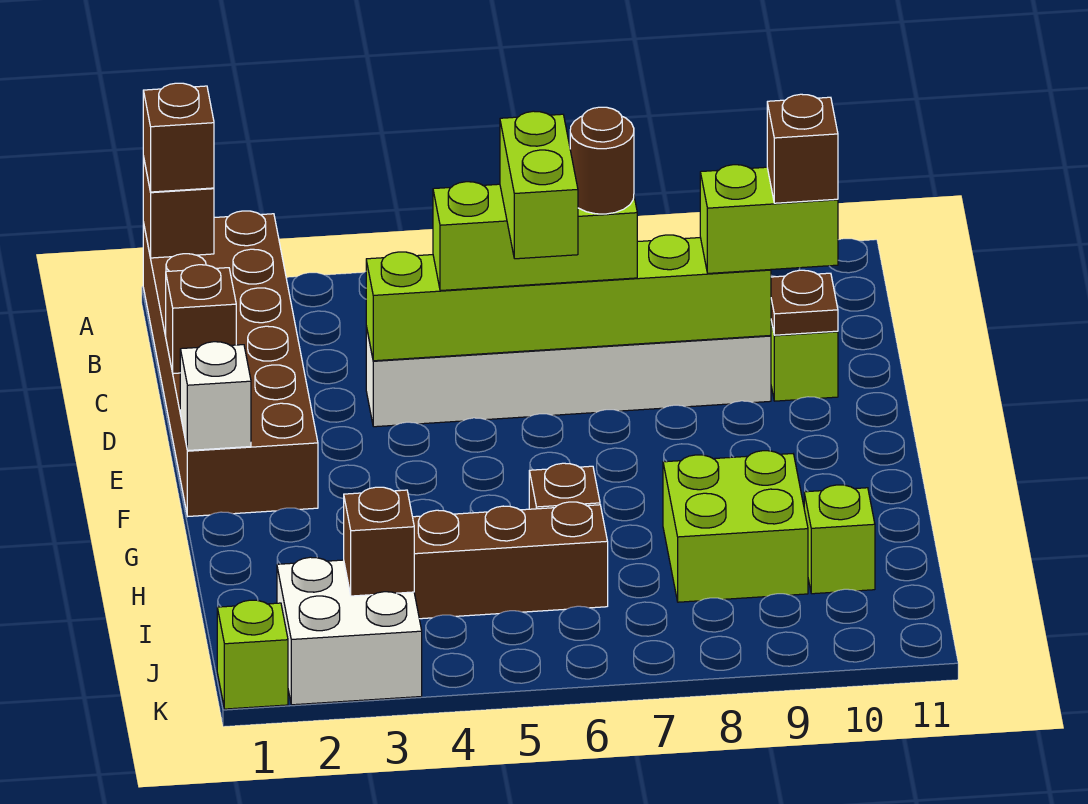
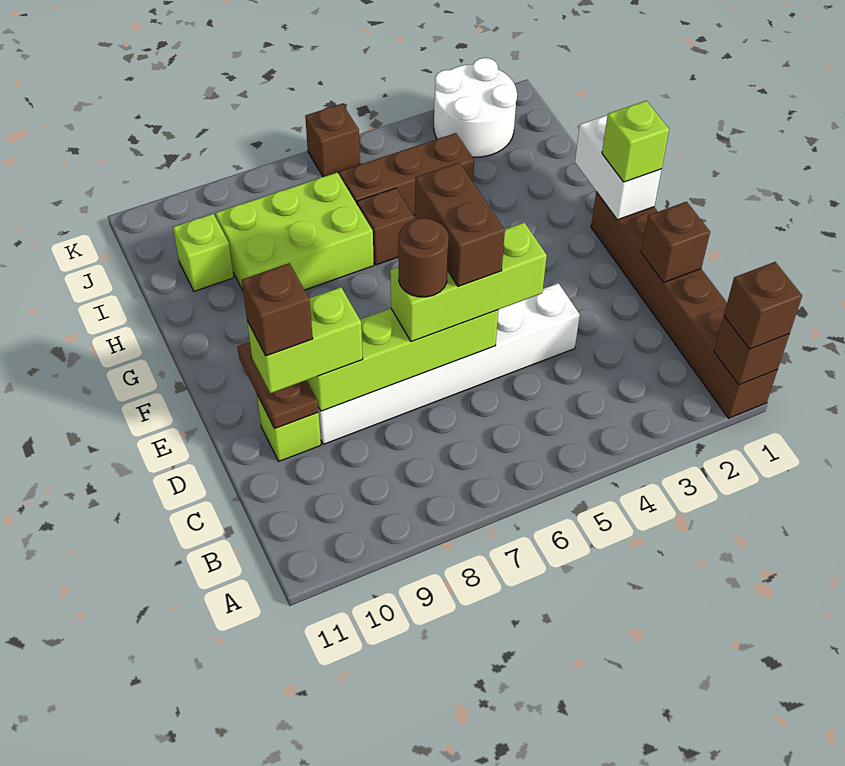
brown brick A1:F2 level 1 -> brown brick A1:F1 level 1
lime brick D4:D9 level 2 -> lime brick D6:D9 level 2
lime brick D6:E6 level 4 -> brown brick D6:E6 level 4
brown plate D10 level 2 -> brown plate D10:E10 level 2
white brick F1 level 2 -> white brick F1:G1 level 2
lime brick H8:I9 level 1 -> lime brick H7:I9 level 1
white brick J2:K3 level 1 -> white round brick J2:K3 level 1
brown brick J3 level 2 -> brown brick K6 level 1
lime brick K1 level 1 -> lime brick F1 level 3

